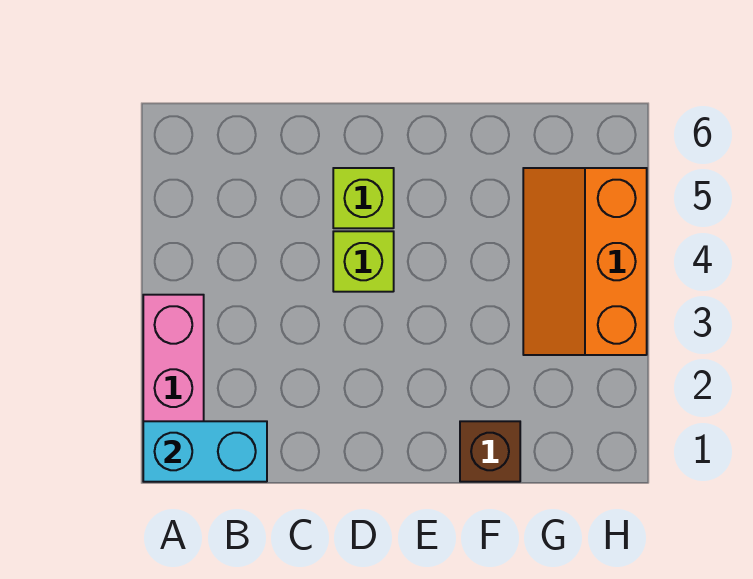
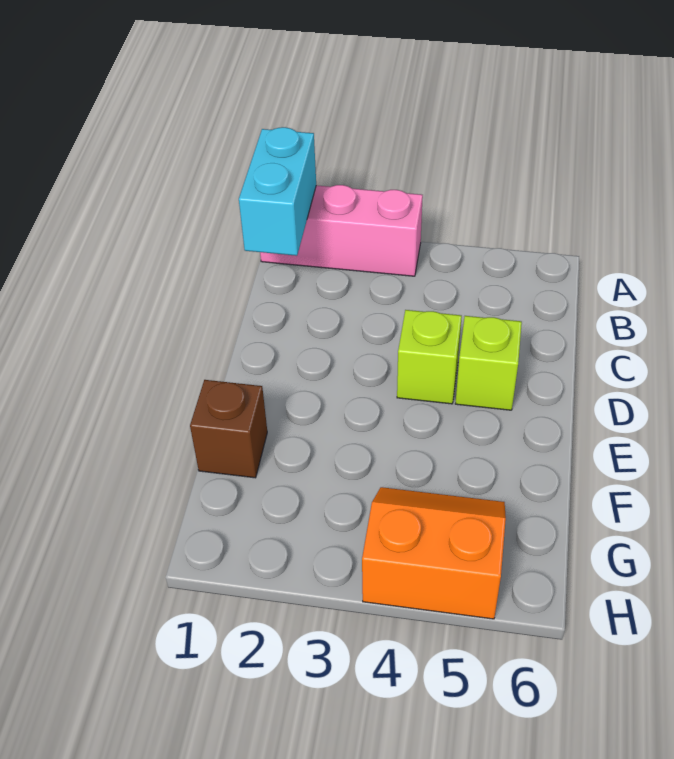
orange slope G3:H5 level 1 top H -> orange slope G4:H5 level 1 top H

